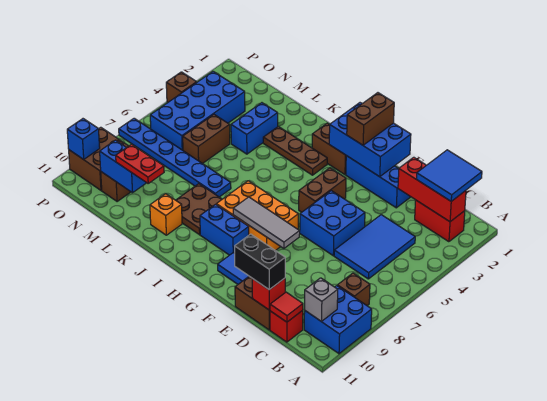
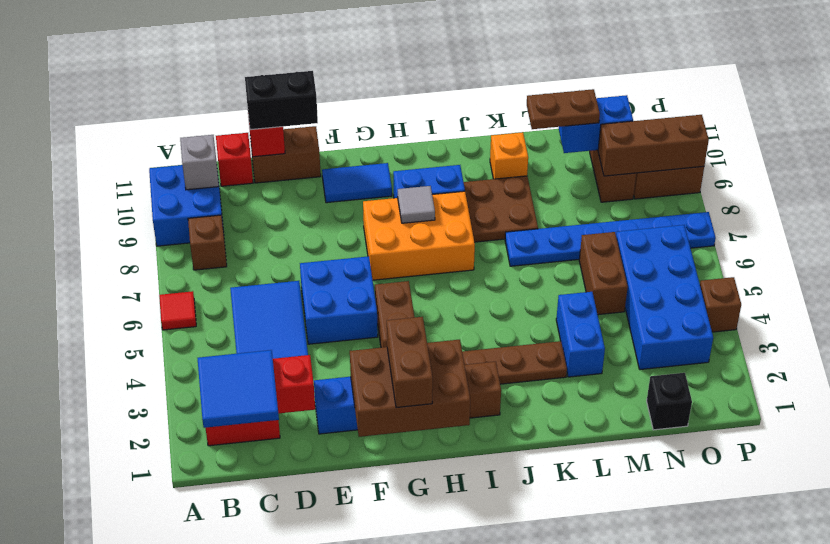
red tile C11 level 2 -> red tile A6 level 1
blue brick F1:H2 level 2 -> brown brick F1:H2 level 2
grey tile F8:H8 level 2 -> grey tile H8 level 2
red plate L10:M10 level 3 -> brown plate L10:M10 level 3
none -> black brick N1 level 1
none -> brown brick N9:P9 level 2
blue brick P10 level 2 -> none

